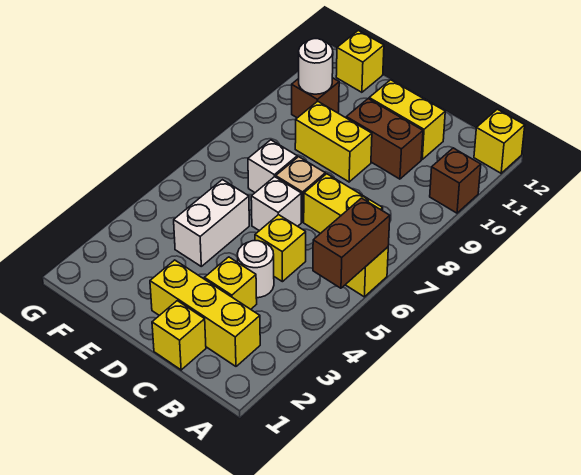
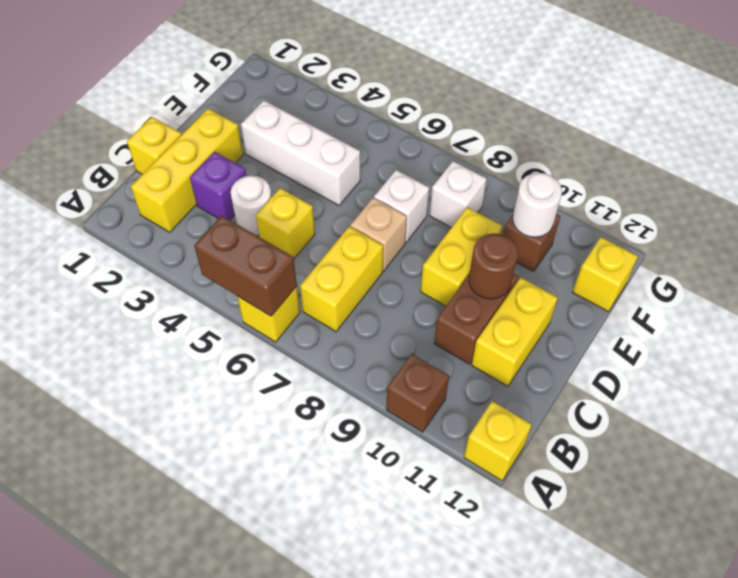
yellow brick C3 level 1 -> purple brick C3 level 1
white brick D6 level 1 -> white brick F8 level 1
none -> brown round brick D10 level 2
white brick E4:E5 level 1 -> white brick E3:E5 level 1

